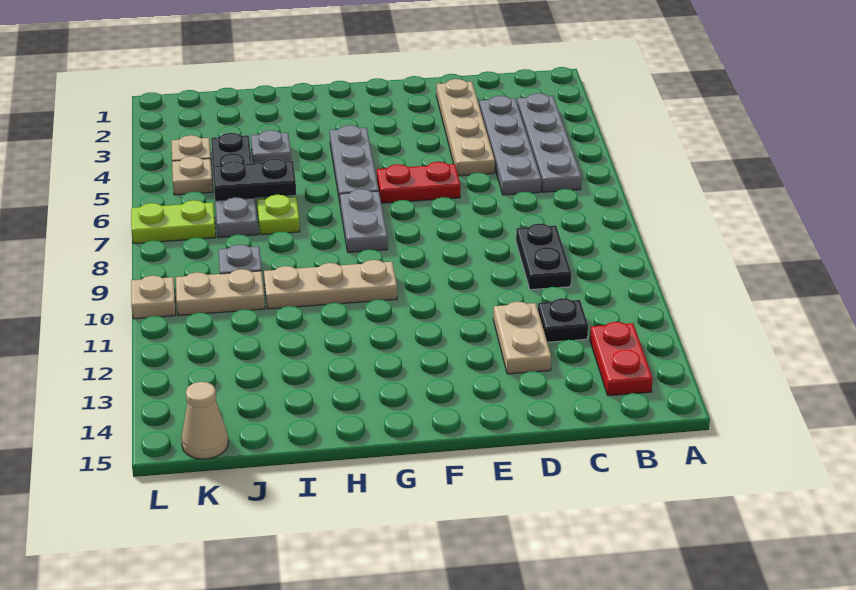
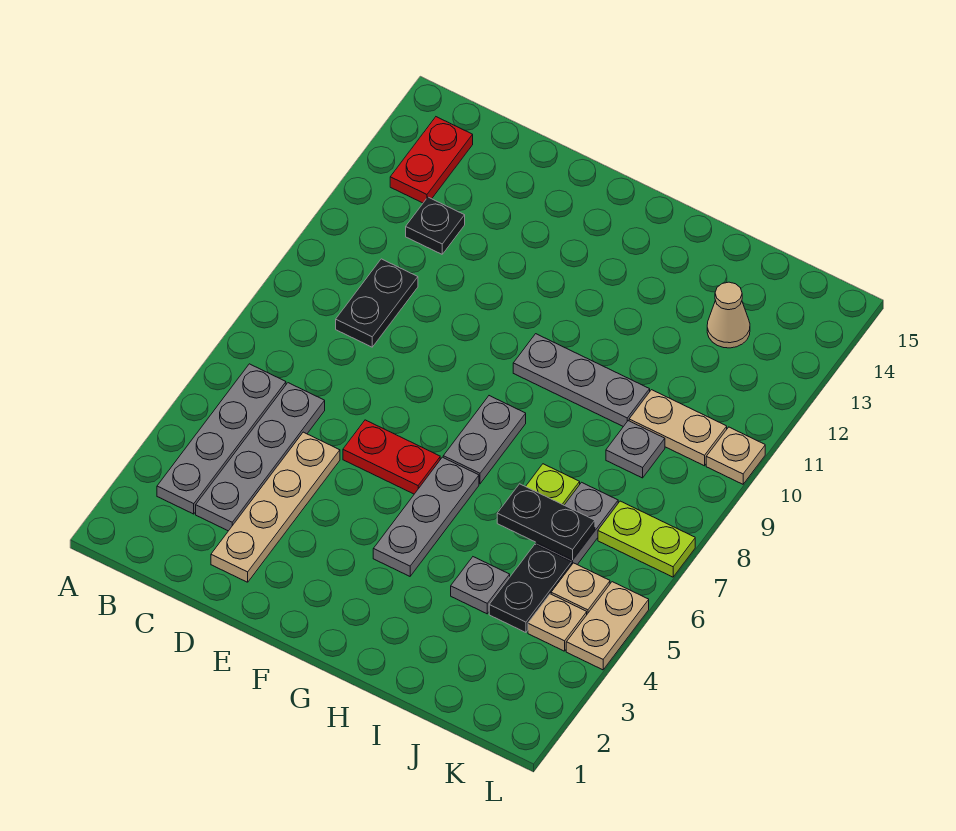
tan plate D12:D13 level 1 -> tan plate L4:L5 level 1
tan plate G10:I10 level 1 -> grey plate G10:I10 level 1
tan cone K15 level 1 -> tan cone J13 level 1

